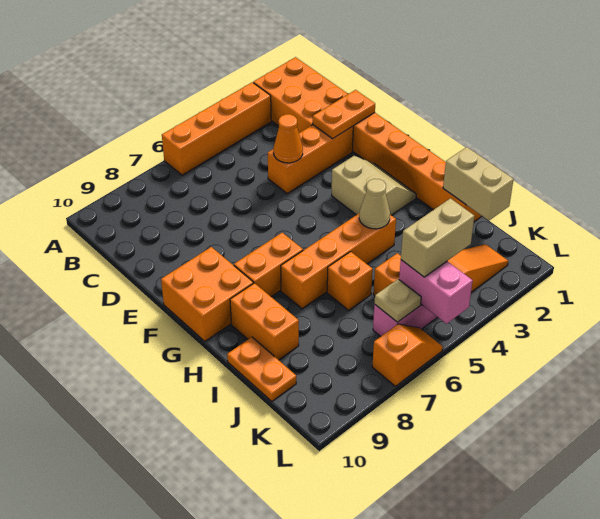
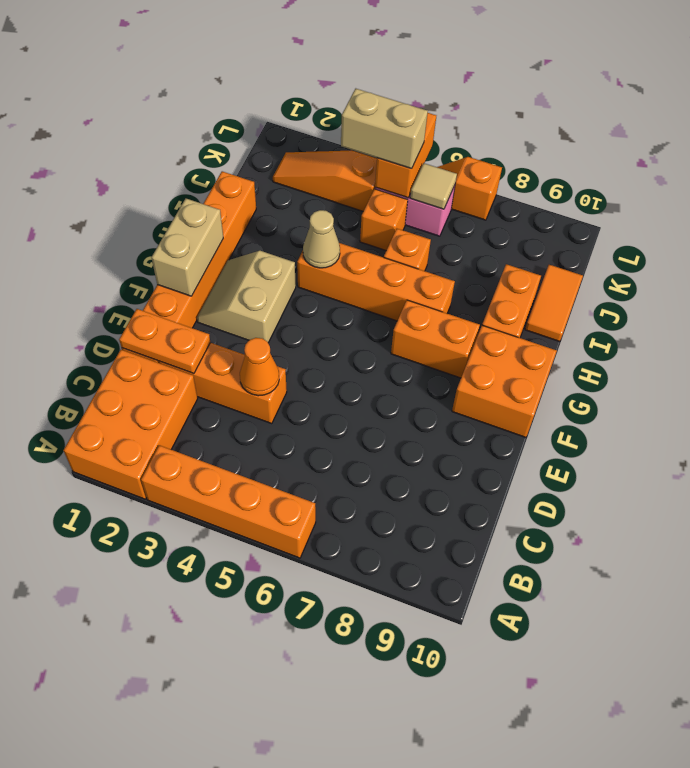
tan brick I1:J1 level 2 -> tan brick F1:G1 level 2
orange plate I10:J10 level 1 -> orange tile I10:J10 level 1
pink brick K5:L5 level 2 -> orange brick K5:L5 level 2
tan plate K6 level 2 -> tan tile K6 level 2

